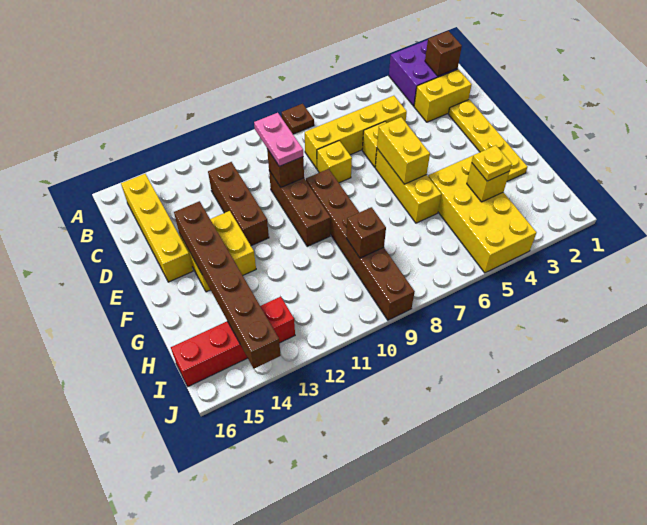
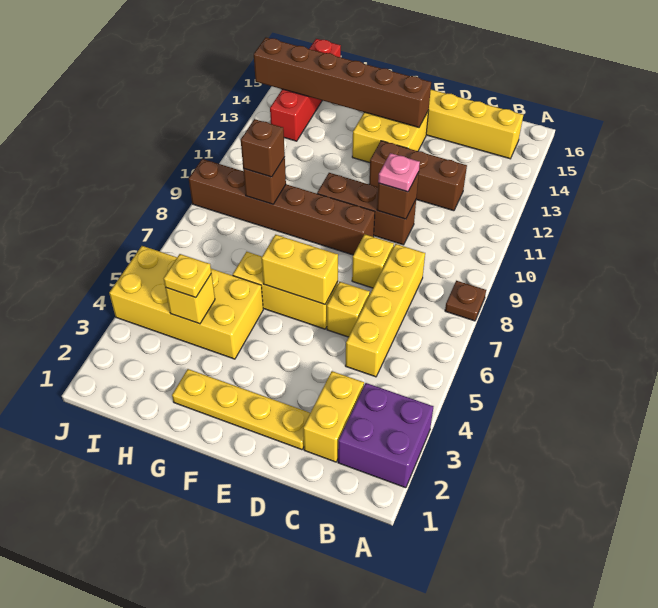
brown brick B2 level 2 -> brown brick H9 level 3
pink plate C10:D10 level 3 -> pink plate D10 level 3

